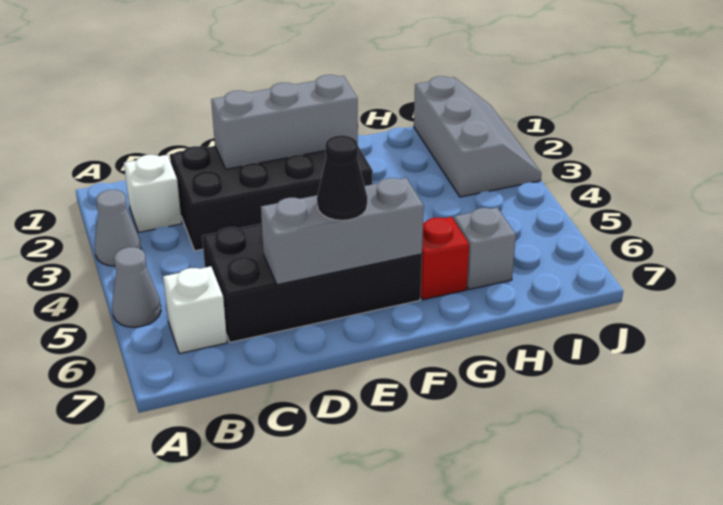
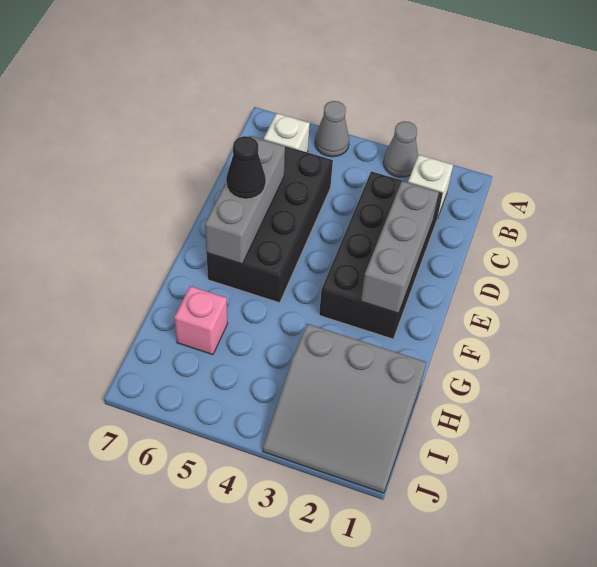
red brick G6 level 1 -> none
grey brick H6 level 1 -> pink brick H6 level 1
grey slope I1:J3 level 1 top I -> grey slope H1:J3 level 1 top H

